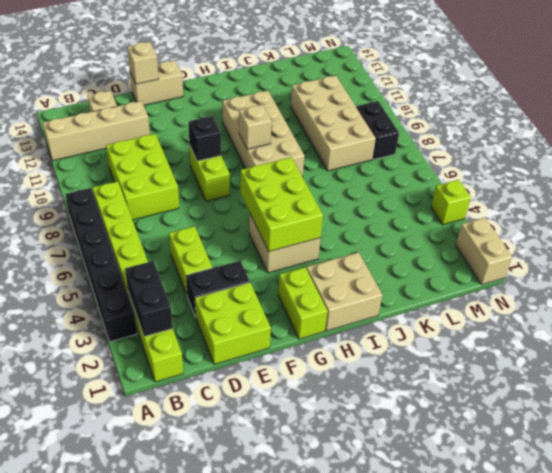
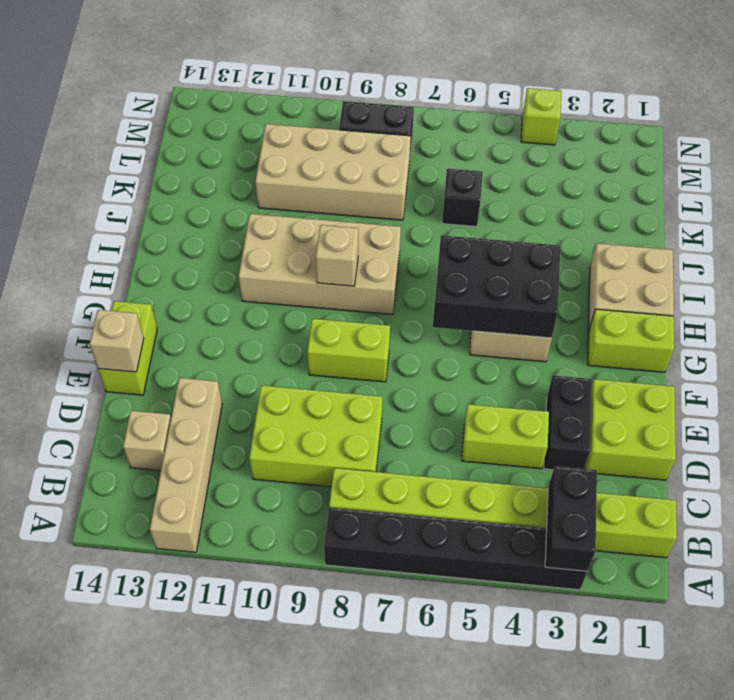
black brick B2:B3 level 2 -> black brick A3:B3 level 2
tan brick E14:F14 level 1 -> lime brick E14:F14 level 1
black brick F9 level 2 -> black brick K6 level 1
lime brick G4:H6 level 2 -> black brick G4:H6 level 2
tan brick N1:N2 level 1 -> none

